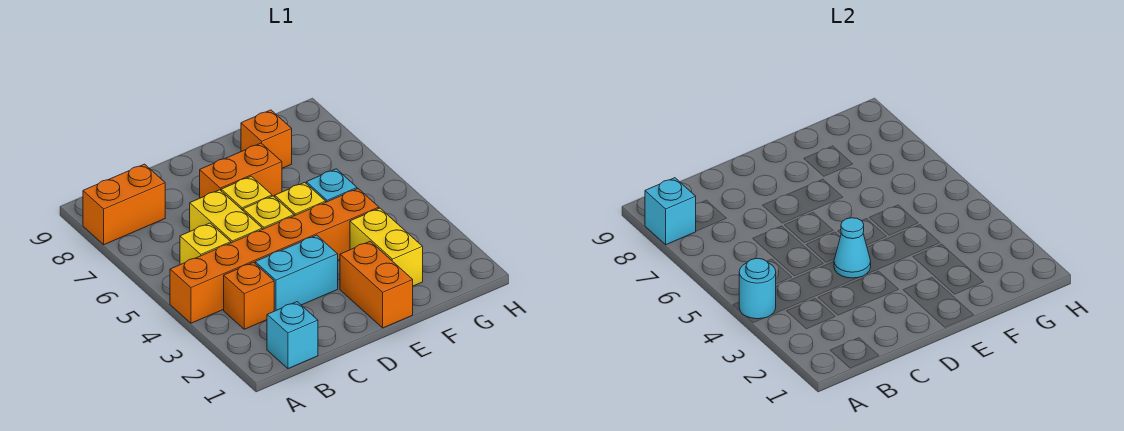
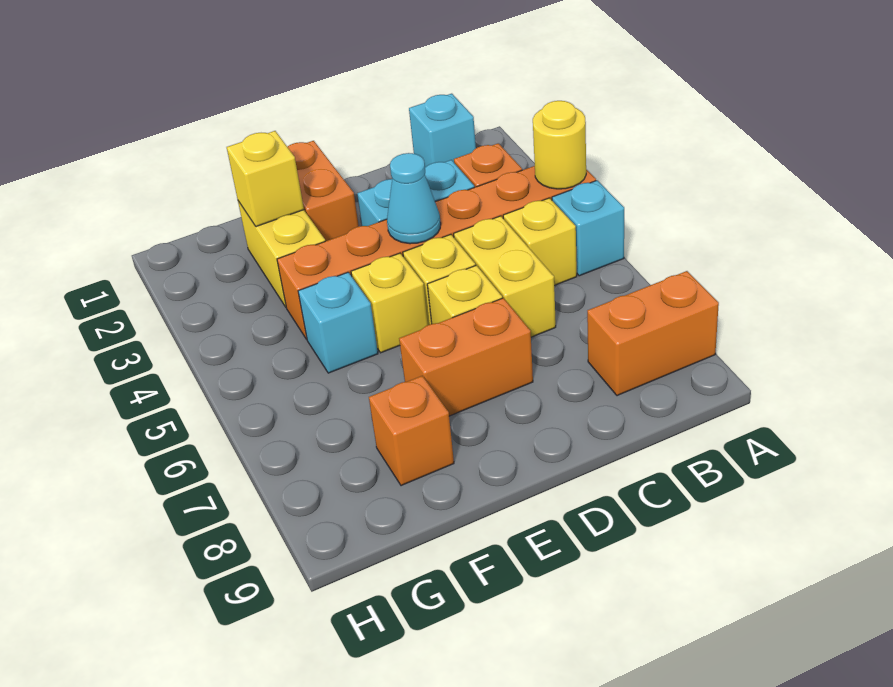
cyan round brick A4 level 2 -> yellow round brick A4 level 2
cyan brick A8 level 2 -> cyan brick A5 level 1
none -> yellow brick F2 level 2

